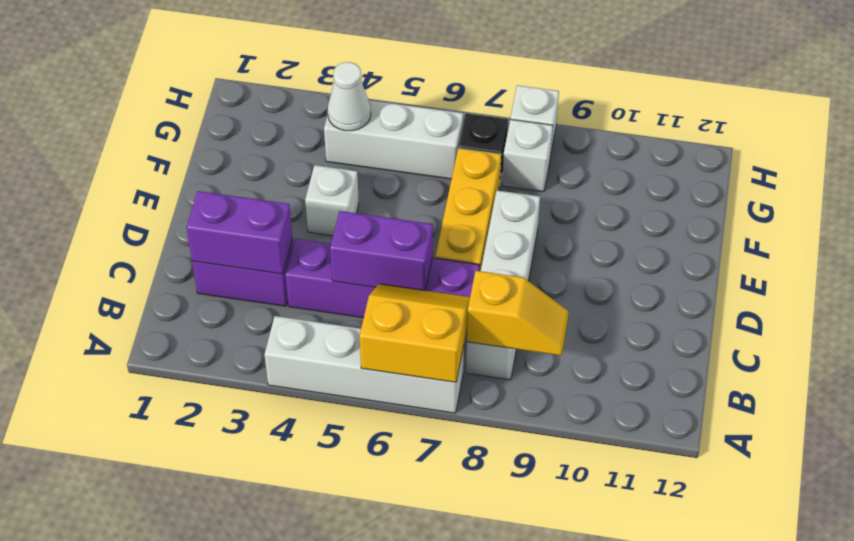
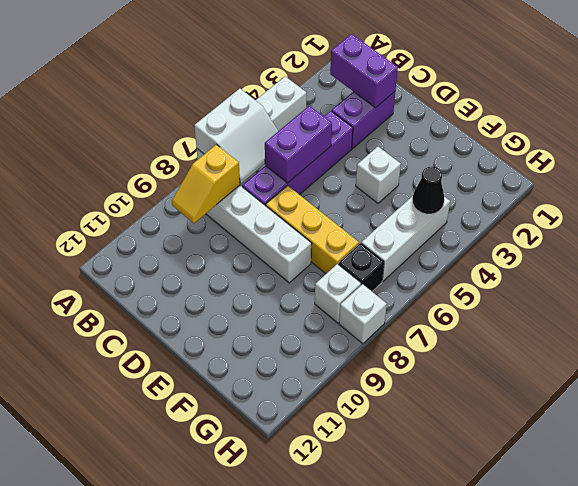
yellow slope A6:B7 level 2 top A -> white slope A6:B7 level 2 top A
purple brick C2:C3 level 2 -> purple brick B2:C2 level 2
white cone G4 level 2 -> black cone G4 level 2

